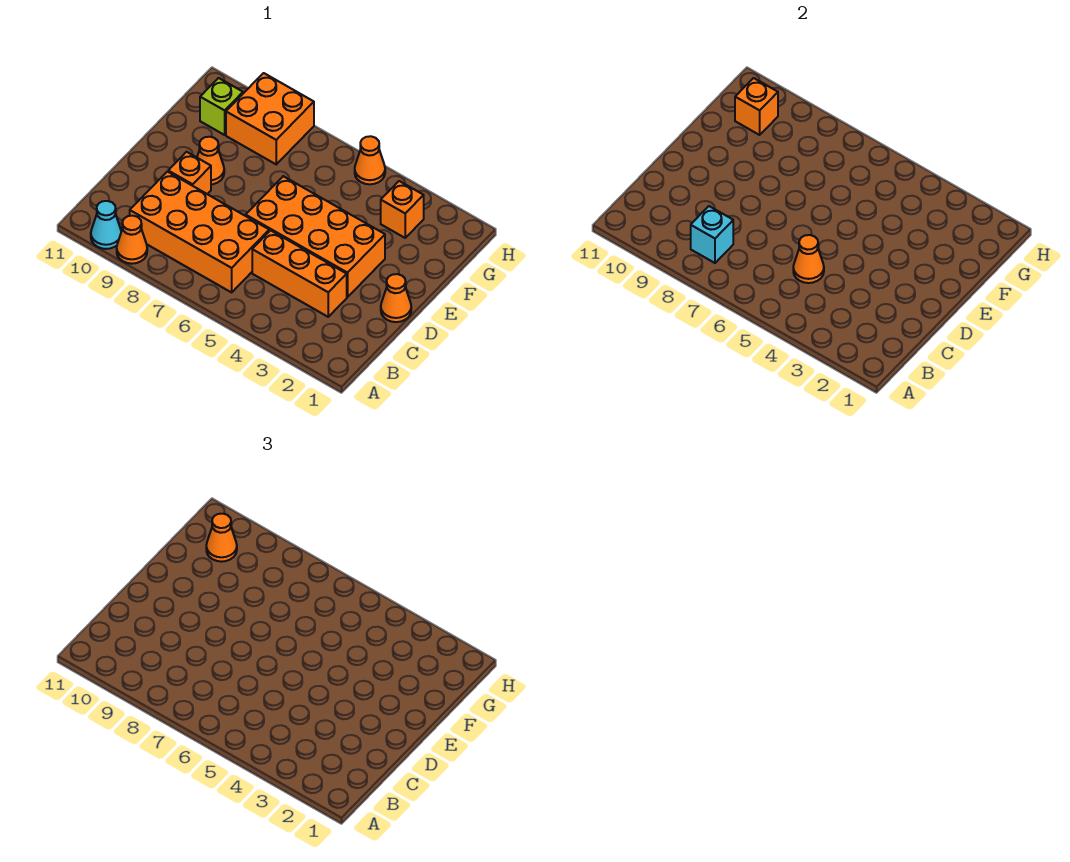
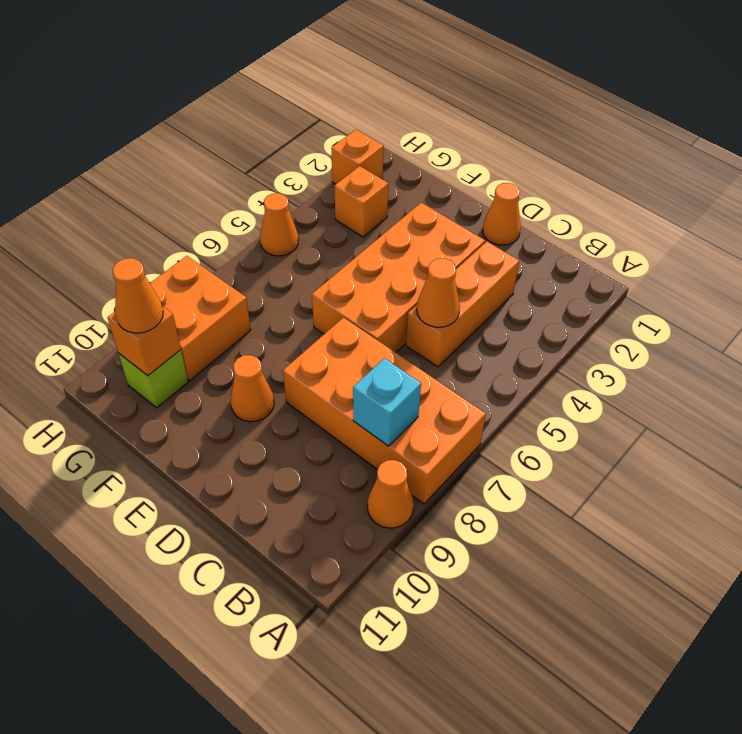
cyan cone A10 level 1 -> none
orange brick B6:C9 level 1 -> orange brick A7:D8 level 1
orange brick D9 level 1 -> orange brick H2 level 1

